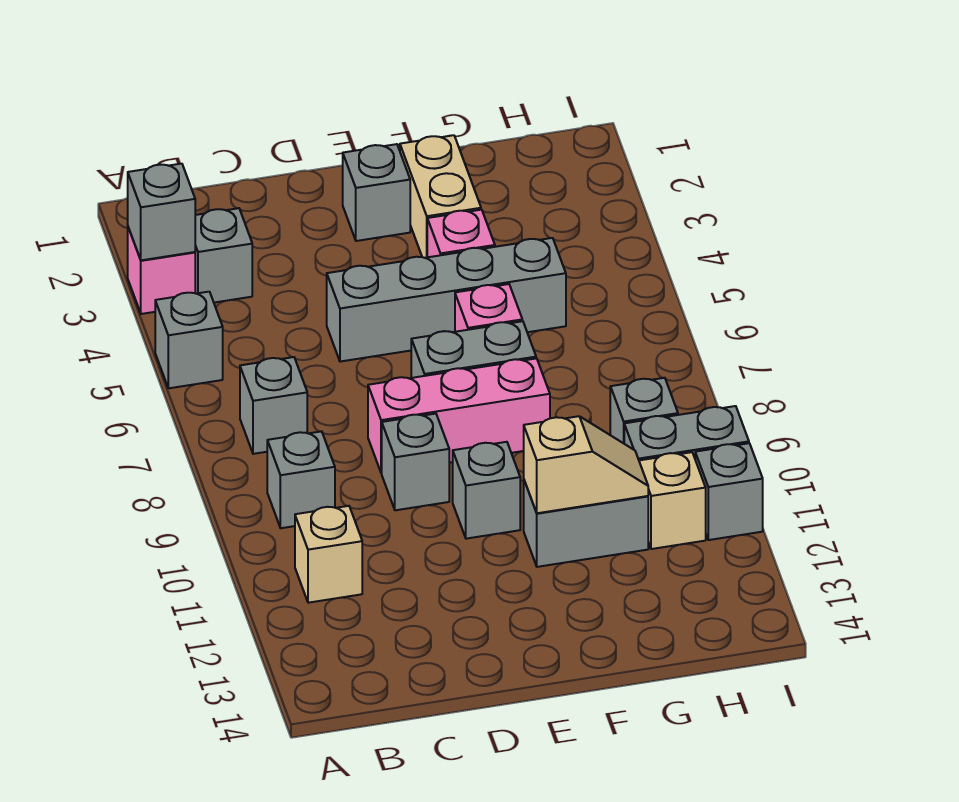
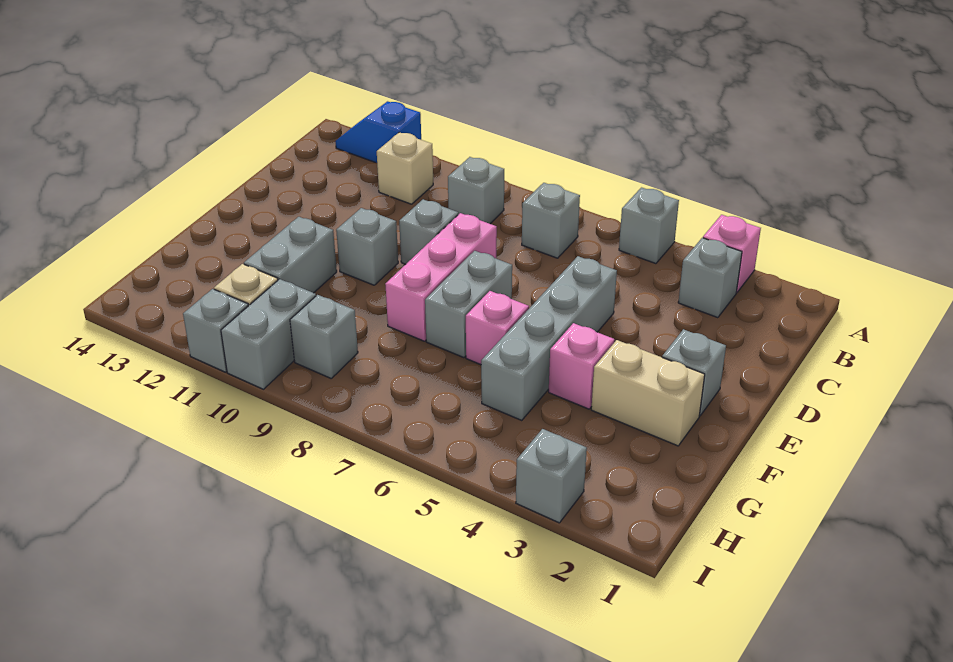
grey brick A3 level 2 -> grey brick I3 level 1
none -> blue slope A12:A13 level 1 top 12
tan slope F11:G11 level 2 top F -> none

